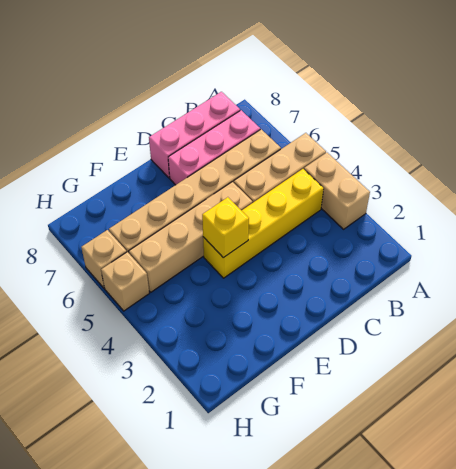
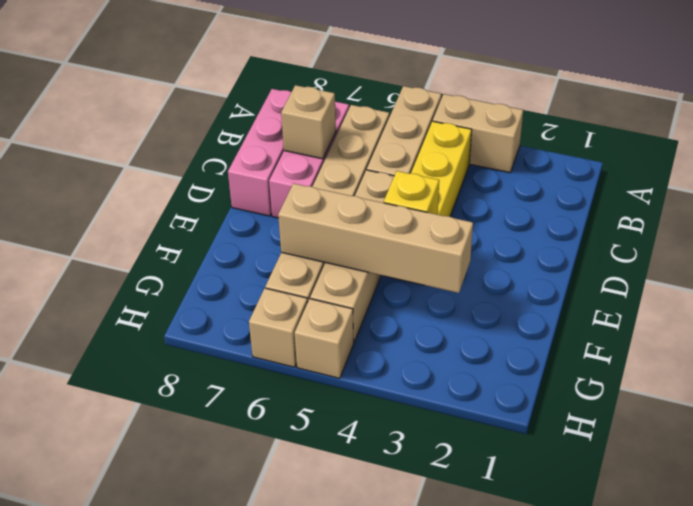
none -> tan brick C7 level 2
none -> tan brick F3:F6 level 2

